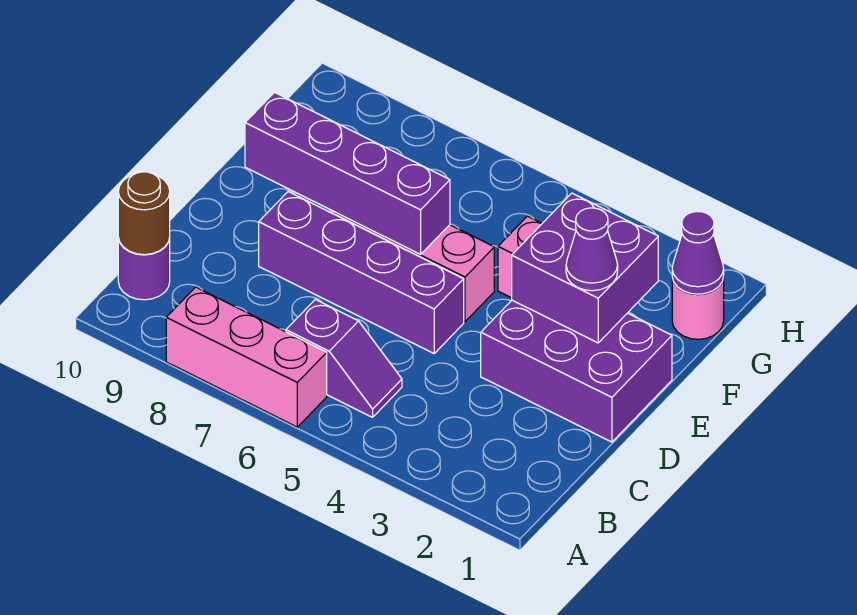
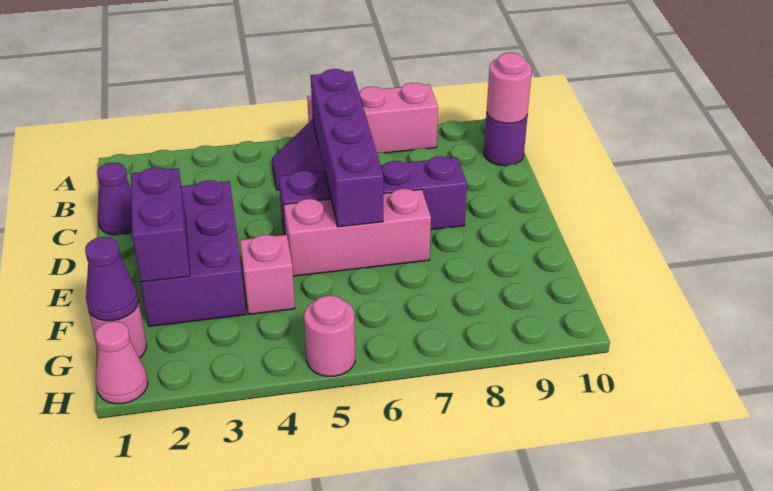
brown round brick B10 level 2 -> pink round brick B10 level 2
purple brick D1:E3 level 1 -> purple brick D2:F3 level 1
purple brick E2:F3 level 2 -> purple brick E2:F2 level 2
purple cone E2 level 3 -> purple cone C1 level 1
purple brick E6:E9 level 2 -> purple brick B6:E6 level 2
none -> pink cone H1 level 1
none -> pink round brick H5 level 1

